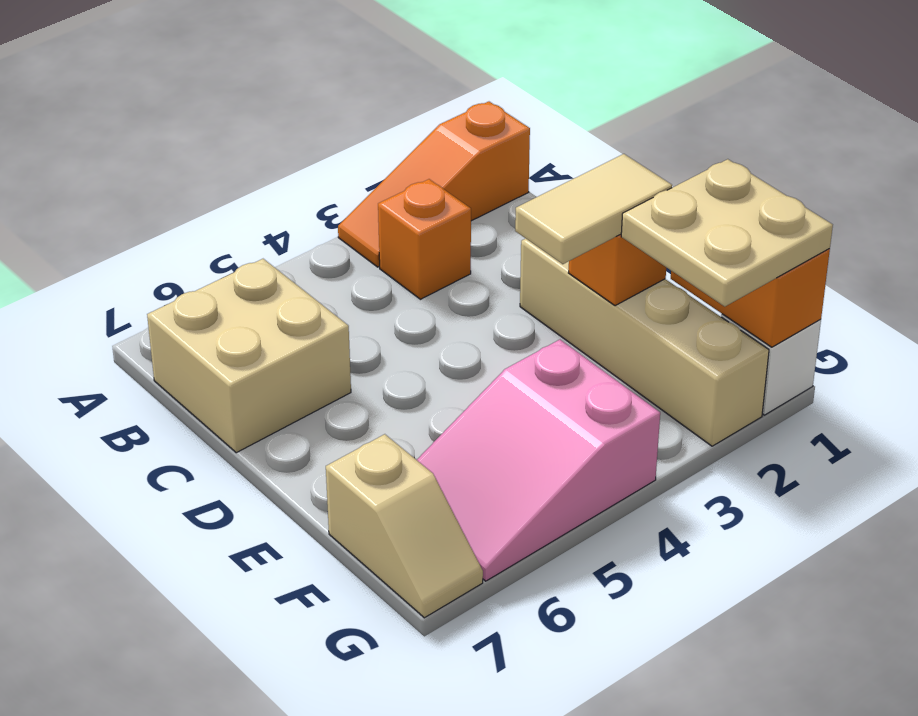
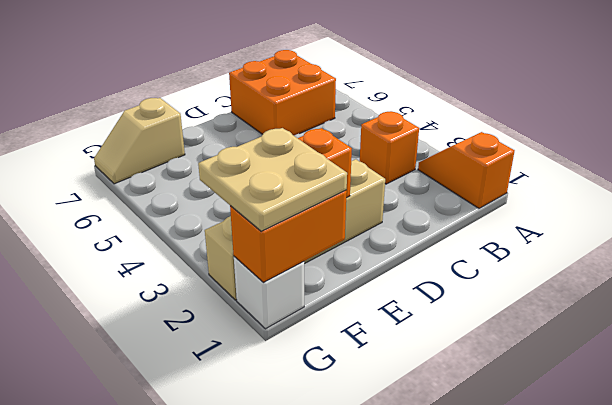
orange slope A1:A3 level 1 top 1 -> orange slope A1:A2 level 1 top 1
tan brick B6:C7 level 1 -> orange brick B6:C7 level 1
tan tile E2:E3 level 3 -> none
pink slope F4:G6 level 1 top 4 -> none

